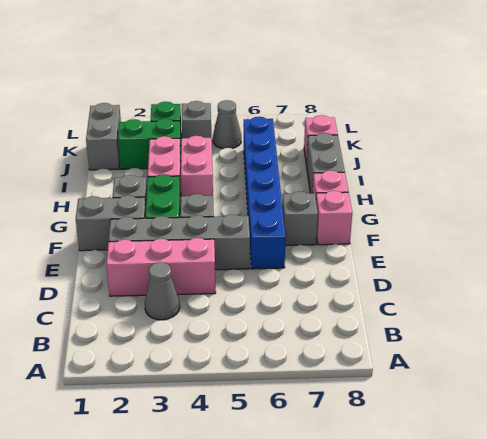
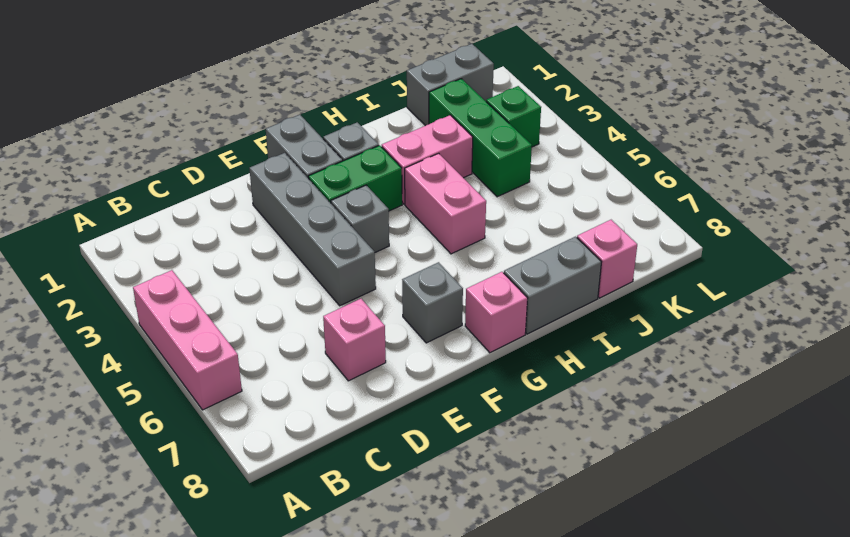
grey cone C3 level 1 -> none
pink brick D2:D4 level 1 -> pink brick A4:A6 level 1
blue brick E6:J6 level 1 -> none
pink brick F8 level 1 -> pink brick D7 level 1
pink brick H4:I4 level 1 -> pink brick H4:H5 level 1
green brick J2:J3 level 1 -> green brick J2:J4 level 1
grey brick K4 level 1 -> none
grey cone K5 level 1 -> none

